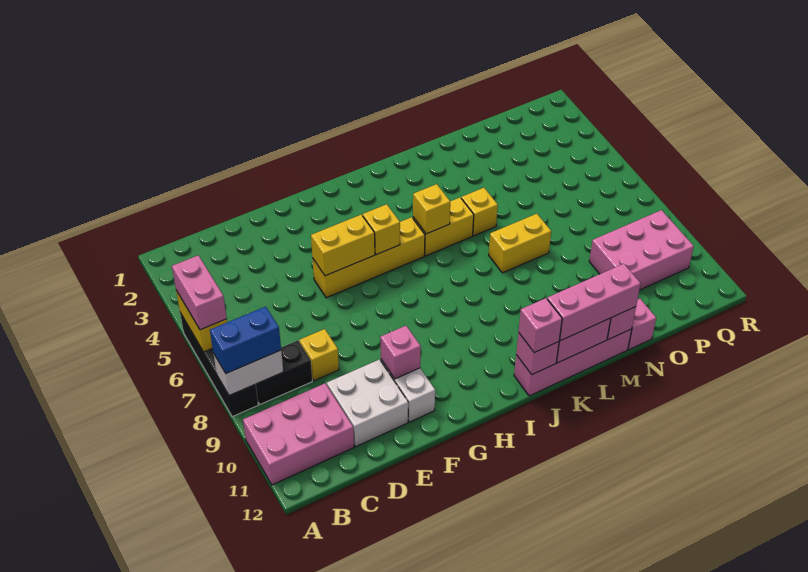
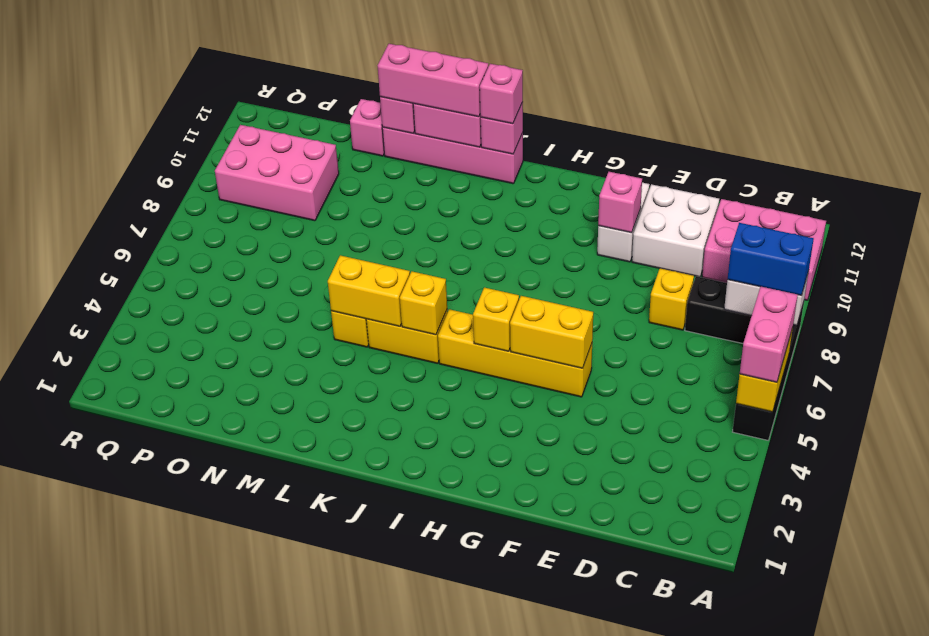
yellow brick L7:M7 level 1 -> yellow brick K5:L5 level 2

